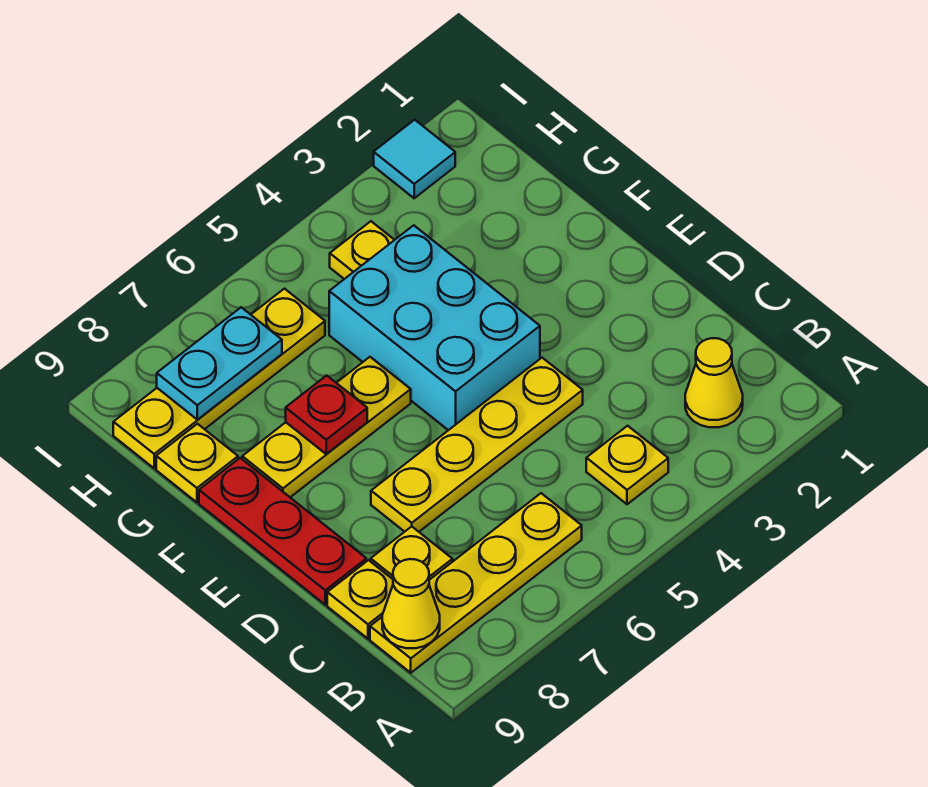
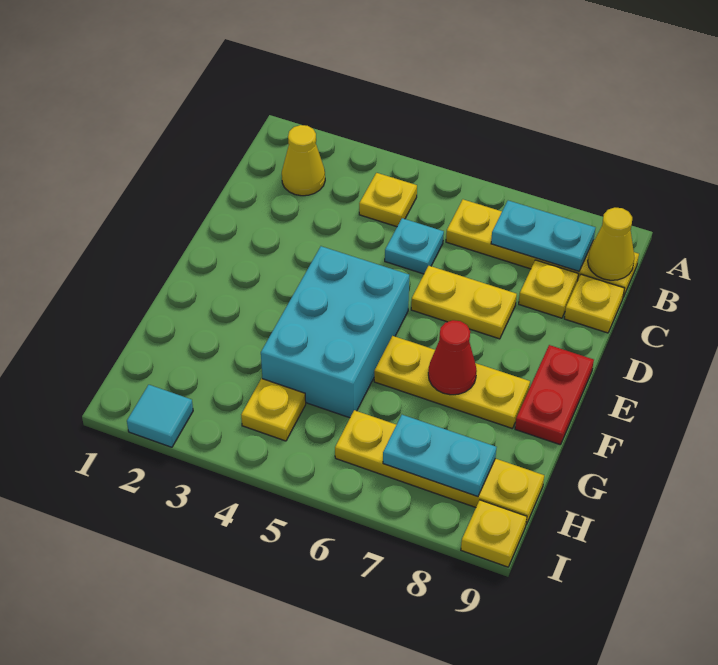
none -> cyan plate B7:B8 level 2
none -> cyan plate C5 level 1
yellow plate D4:D7 level 1 -> yellow plate D6:D7 level 1
red plate D9:F9 level 1 -> red plate E9:F9 level 1
red plate F7 level 2 -> red cone F7 level 2
yellow plate G9 level 1 -> yellow plate I9 level 1

